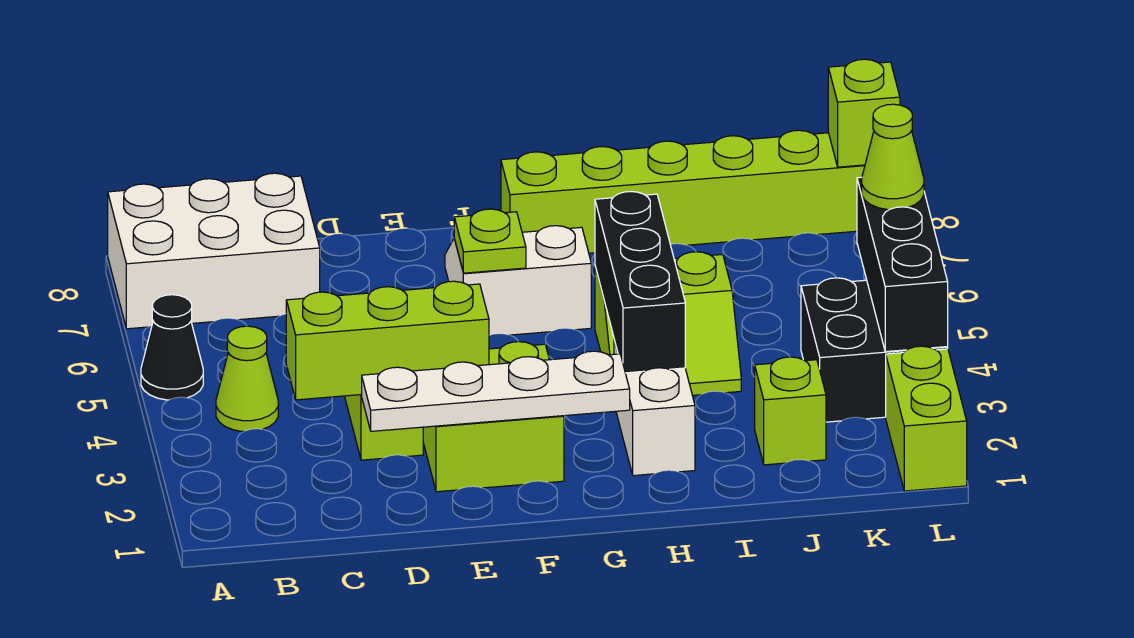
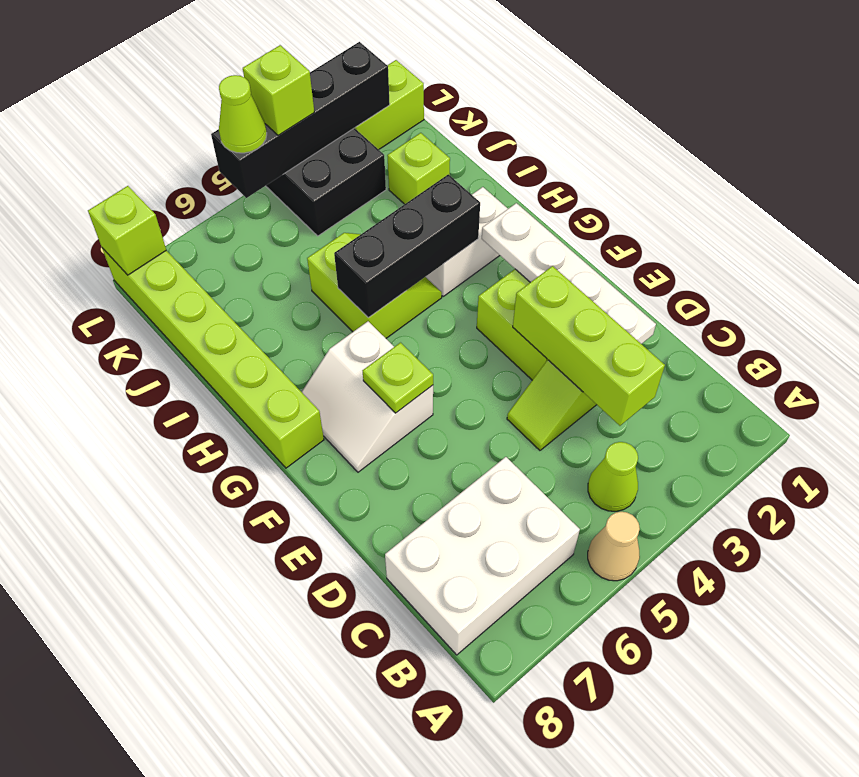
black cone A5 level 1 -> tan cone A5 level 1
white brick A7:C8 level 1 -> white brick B6:C8 level 1
black brick L3:L5 level 2 -> black brick L2:L5 level 2
none -> lime brick L4 level 3

